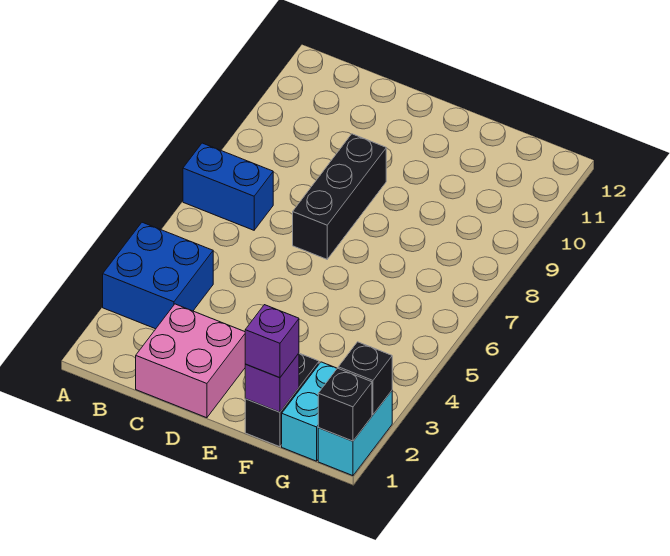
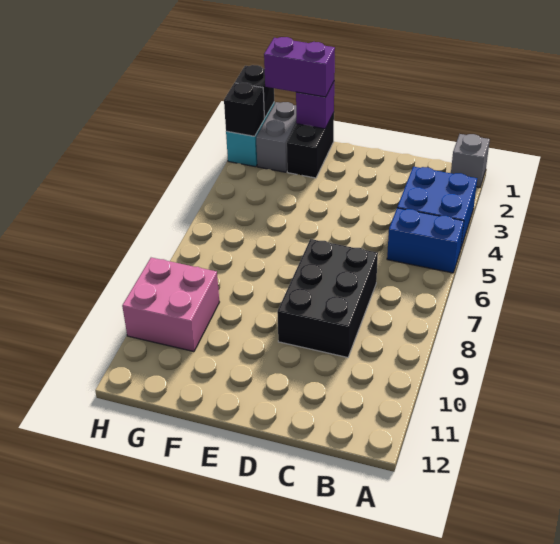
none -> grey brick A1 level 1
blue brick A7:B7 level 1 -> blue brick A5:B5 level 1
pink brick C1:D2 level 1 -> pink brick G9:H10 level 1
black brick D7:D9 level 1 -> black brick C7:D9 level 1
purple brick F1 level 3 -> purple brick F1:G1 level 3
cyan brick G1:G2 level 1 -> grey brick G1:G2 level 1

